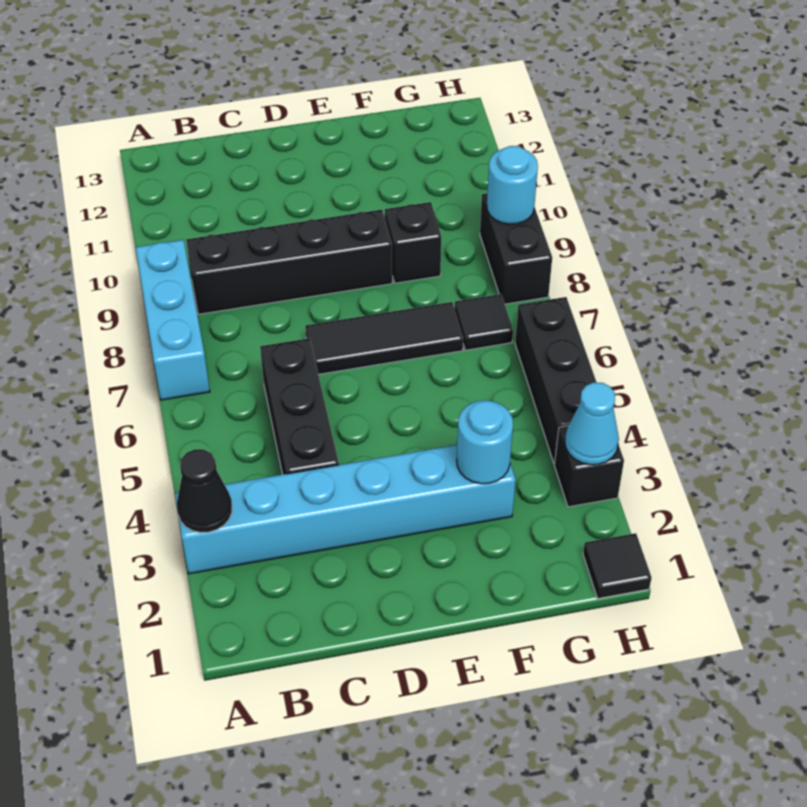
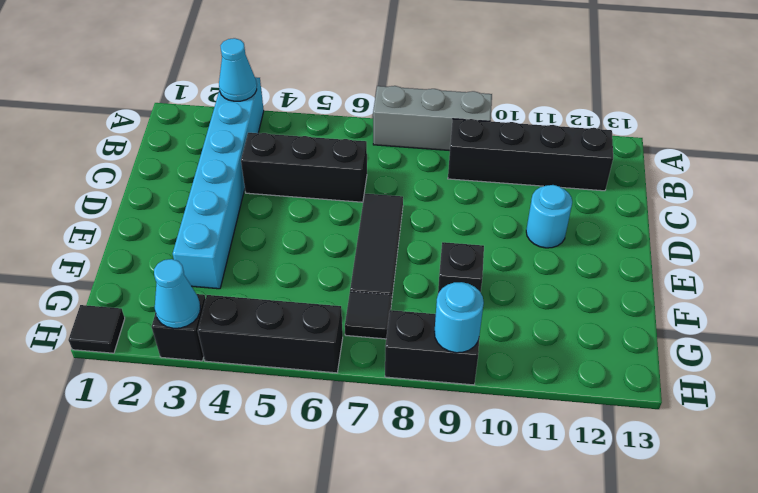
black cone A3 level 2 -> cyan cone A3 level 2
cyan brick A7:A9 level 1 -> grey brick A7:A9 level 1
black brick B9:E9 level 1 -> black brick B9:B12 level 1
cyan round brick F3 level 2 -> cyan round brick D11 level 1

